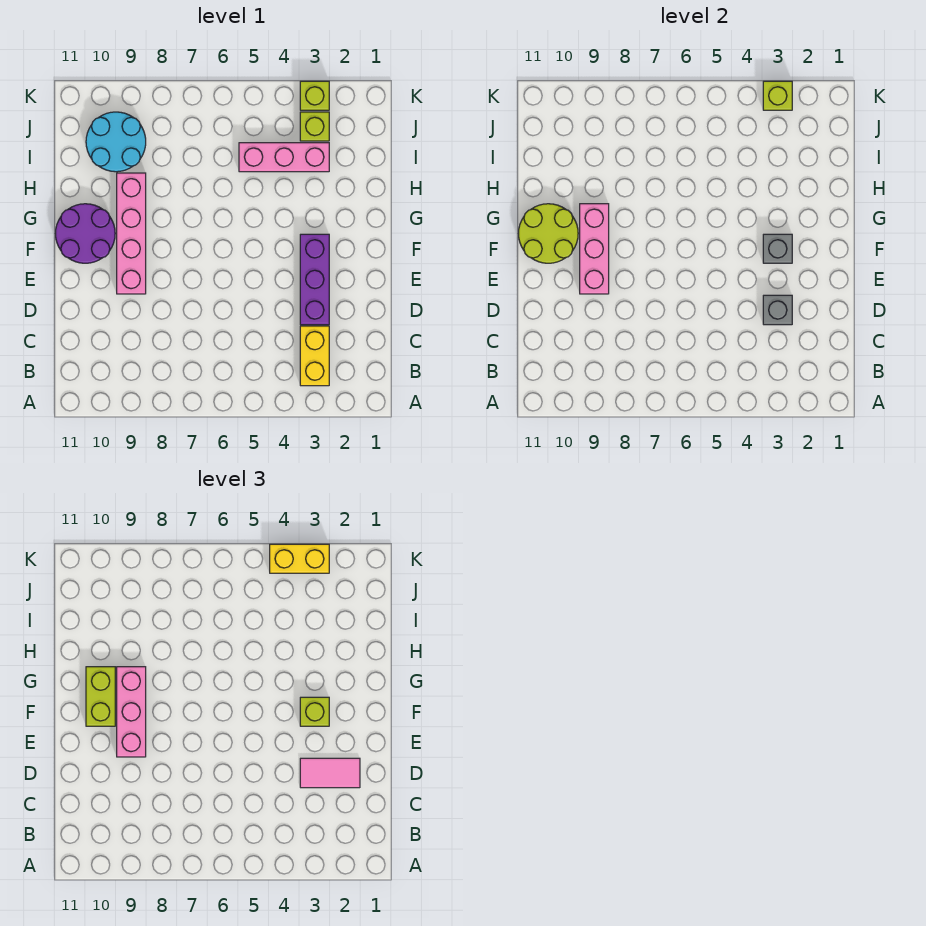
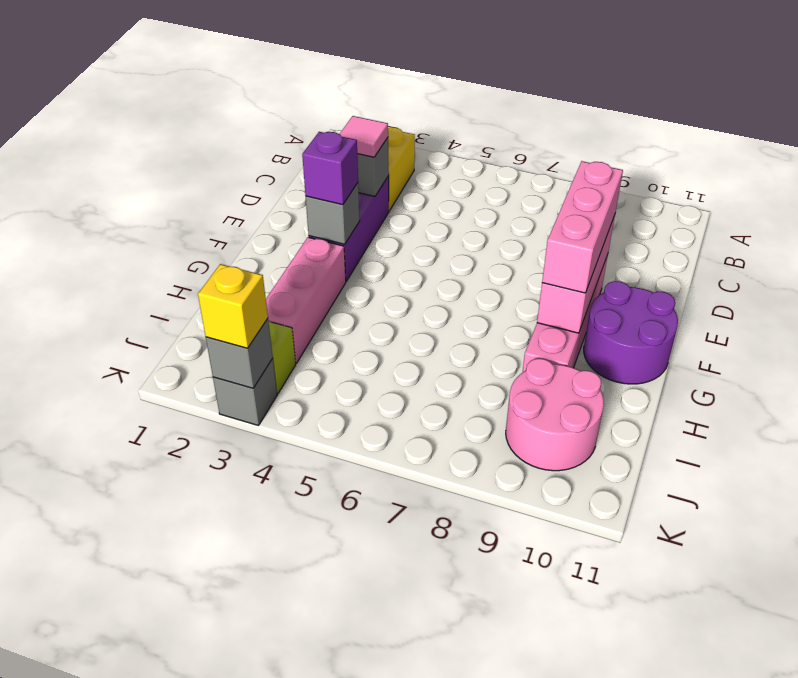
pink tile D2:D3 level 3 -> pink tile D3 level 3
lime brick F3 level 3 -> purple brick F3 level 3
lime round brick F10:G11 level 2 -> none
lime brick F10:G10 level 3 -> none
pink brick I3:I5 level 1 -> pink brick G3:I3 level 1
cyan round brick I9:J10 level 1 -> pink round brick I9:J10 level 1
lime brick K3 level 1 -> grey brick K3 level 1
lime brick K3 level 2 -> grey brick K3 level 2
yellow brick K3:K4 level 3 -> yellow brick K3 level 3

